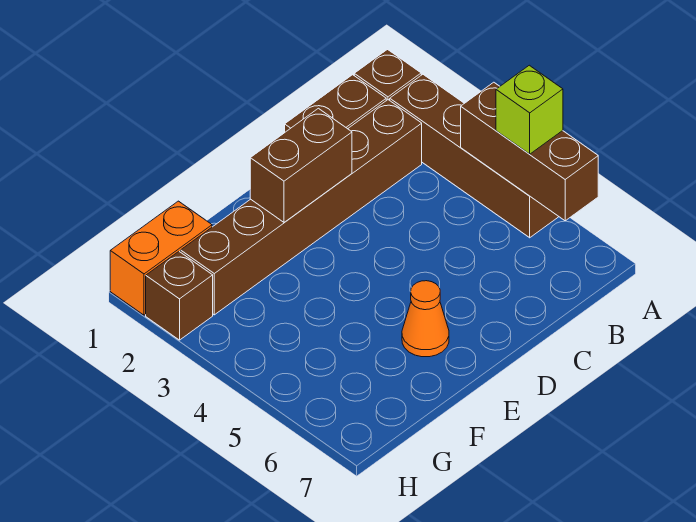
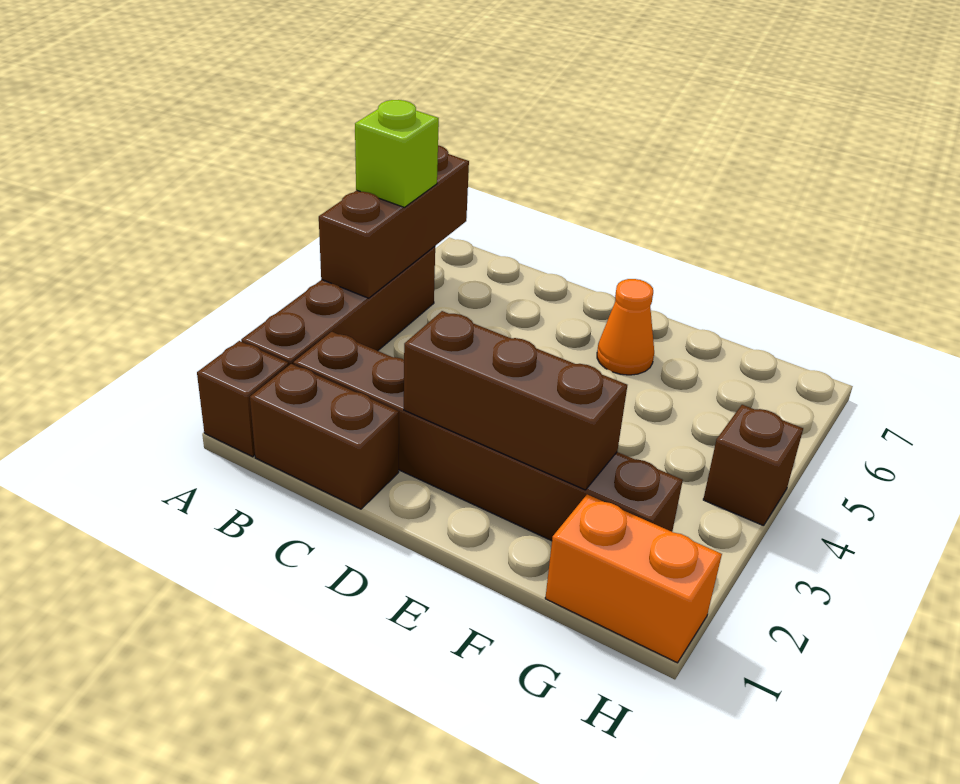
brown brick D2:E2 level 2 -> brown brick D2:F2 level 2
brown brick H2 level 1 -> brown brick H4 level 1

